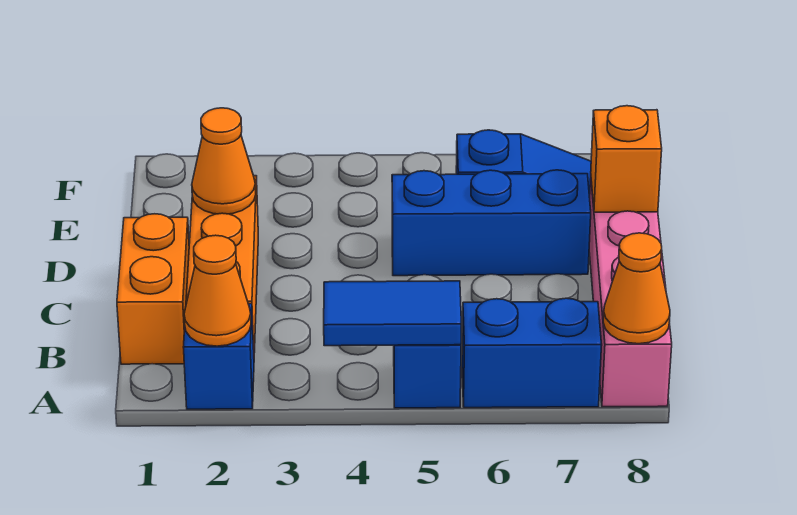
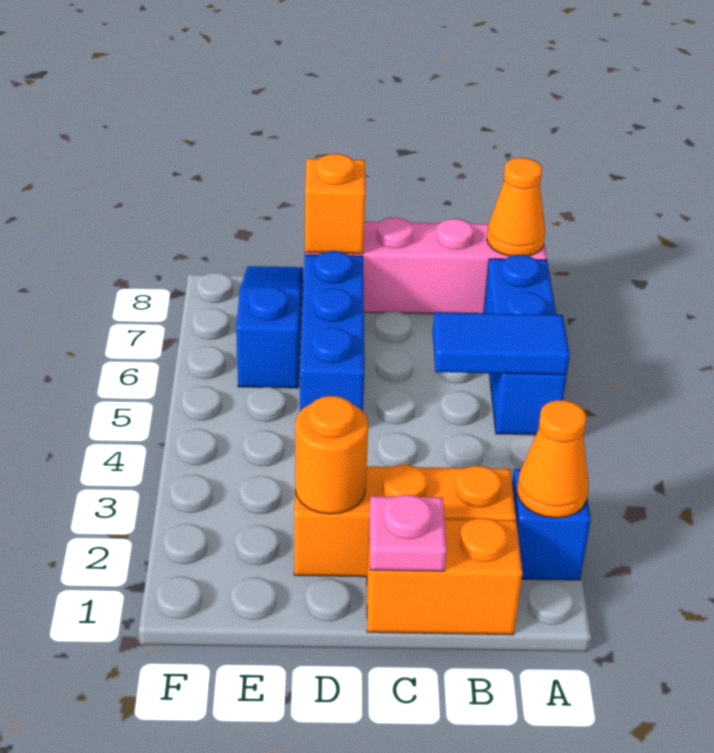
blue tile A4:A5 level 2 -> blue tile A5:B5 level 2
none -> pink plate C1 level 2
orange cone D2 level 2 -> orange round brick D2 level 2

